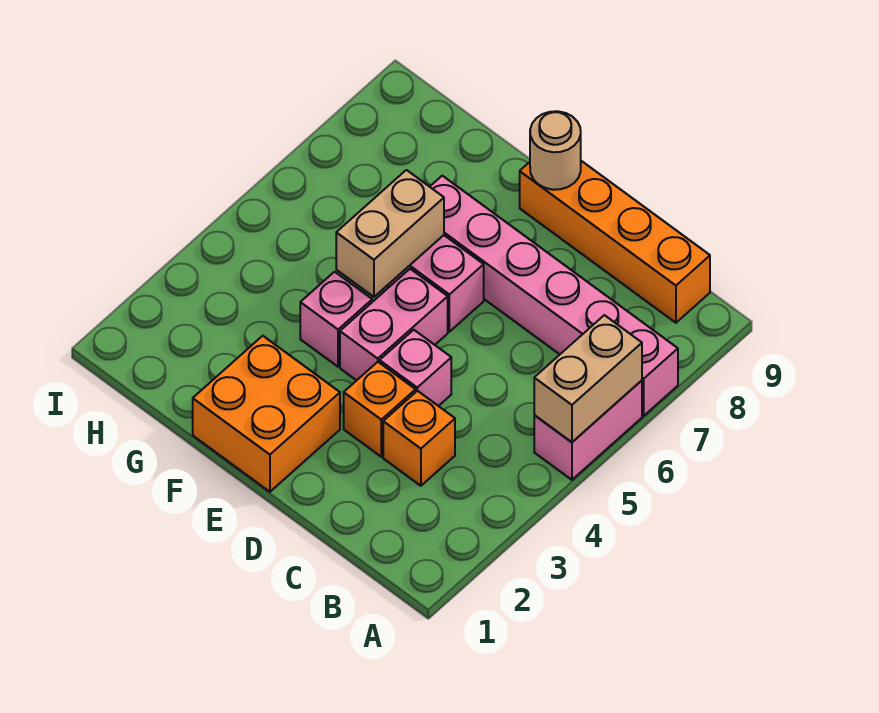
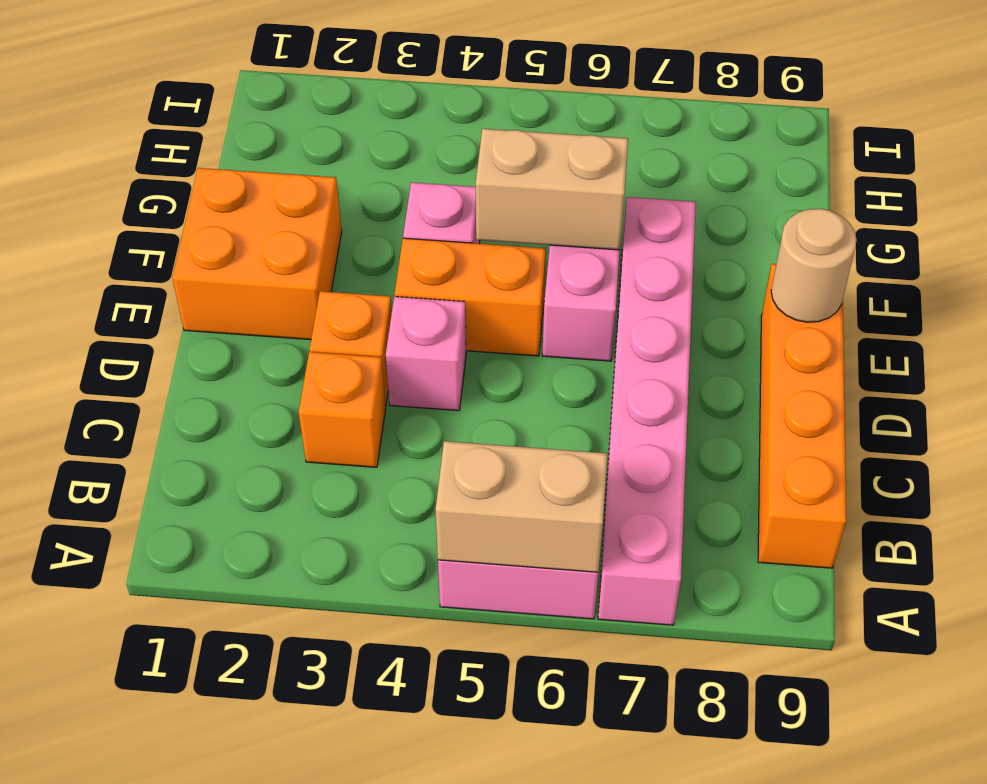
pink brick E4:E5 level 1 -> orange brick E4:E5 level 1

